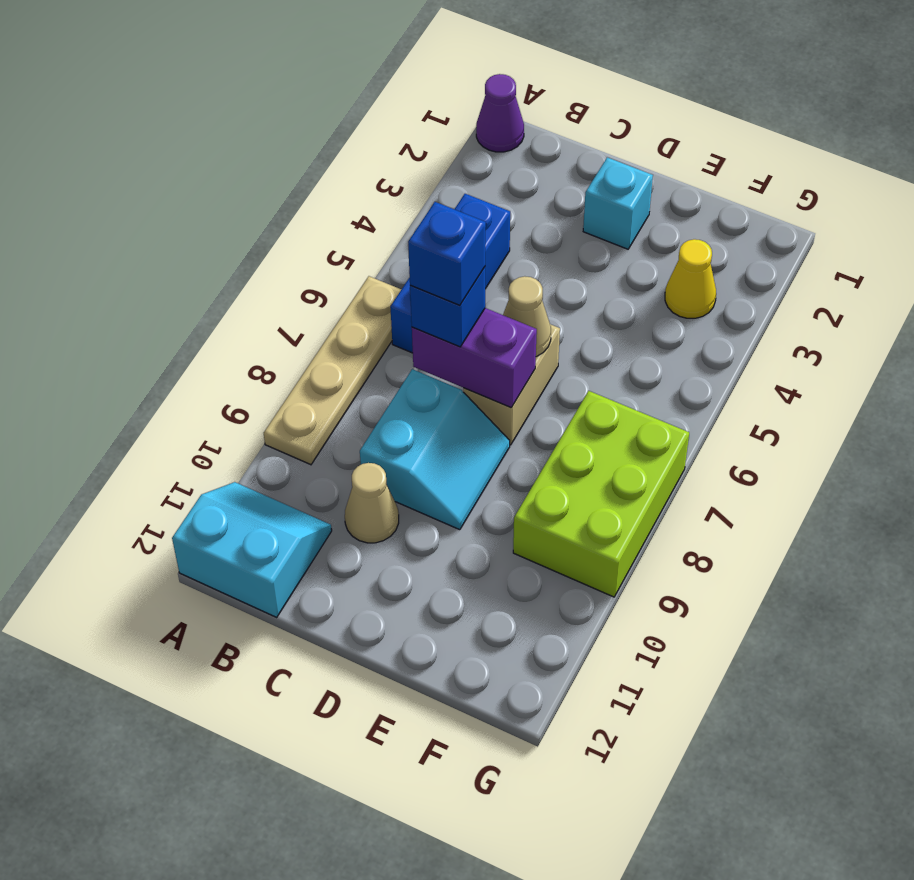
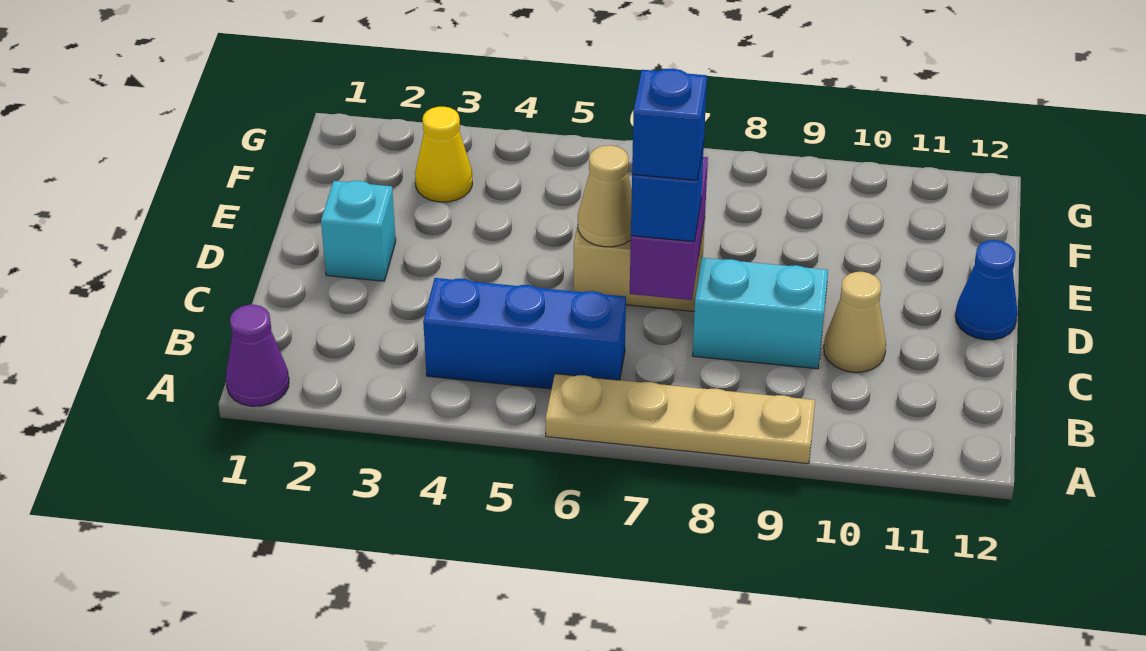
cyan slope A11:B12 level 1 top 12 -> none
none -> blue cone D12 level 1
lime brick F7:G9 level 1 -> none

